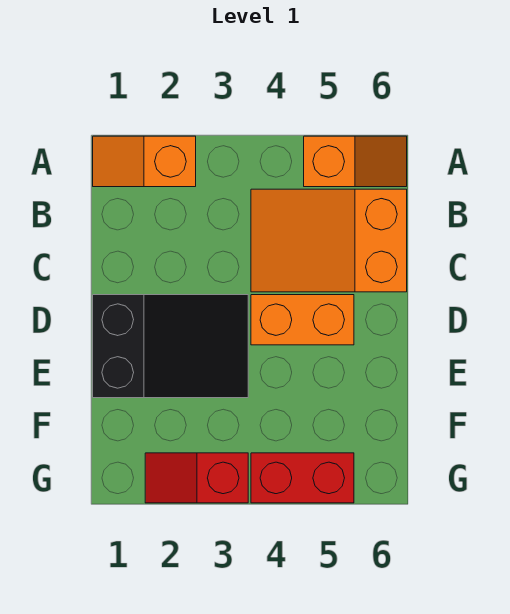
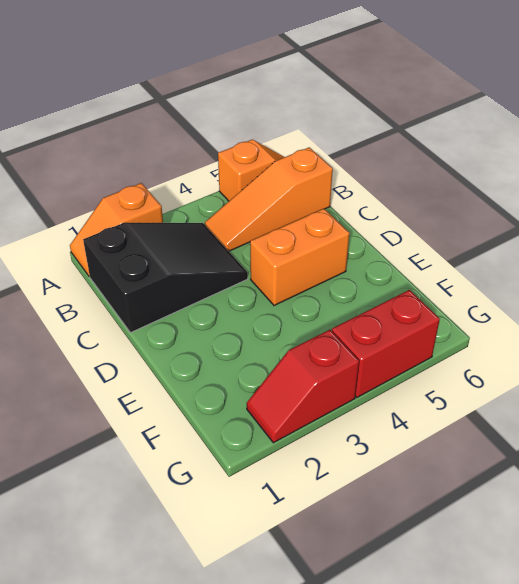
orange slope B4:C6 level 1 top 6 -> orange slope B4:B6 level 1 top 6
black slope D1:E3 level 1 top 1 -> black slope B1:C3 level 1 top 1

